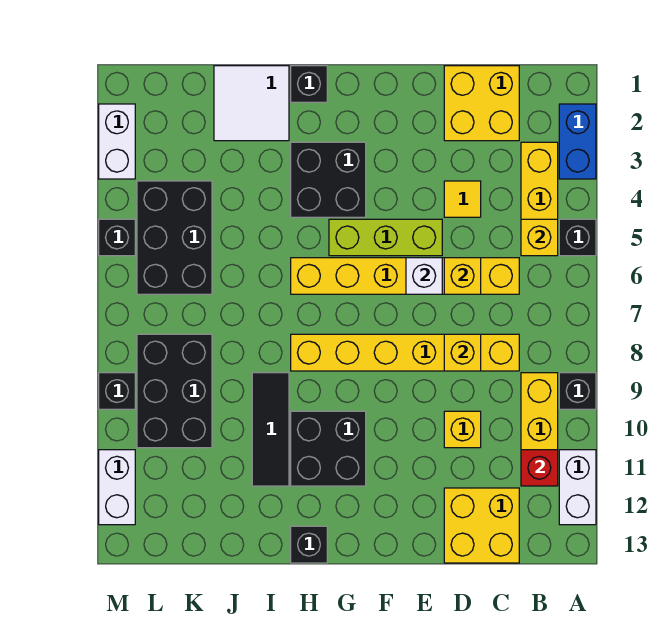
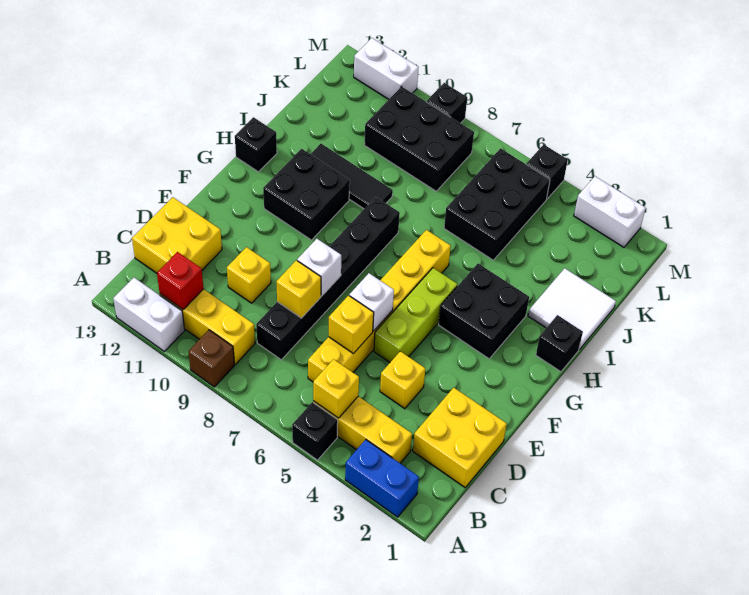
black brick A9 level 1 -> brown brick A9 level 1
yellow brick C8:H8 level 1 -> black brick C8:H8 level 1
yellow tile D4 level 1 -> yellow brick D4 level 1
none -> white brick E8 level 2
black brick K4:L6 level 1 -> black brick J5:L6 level 1

